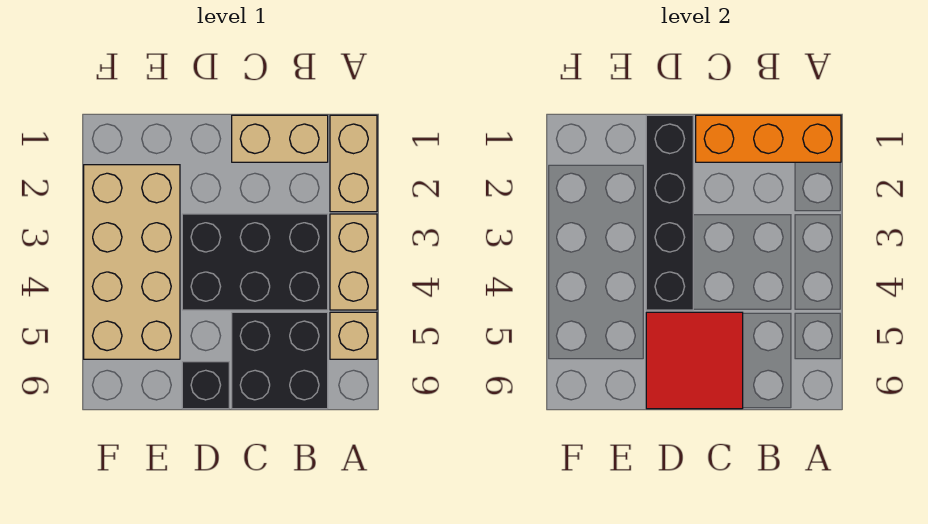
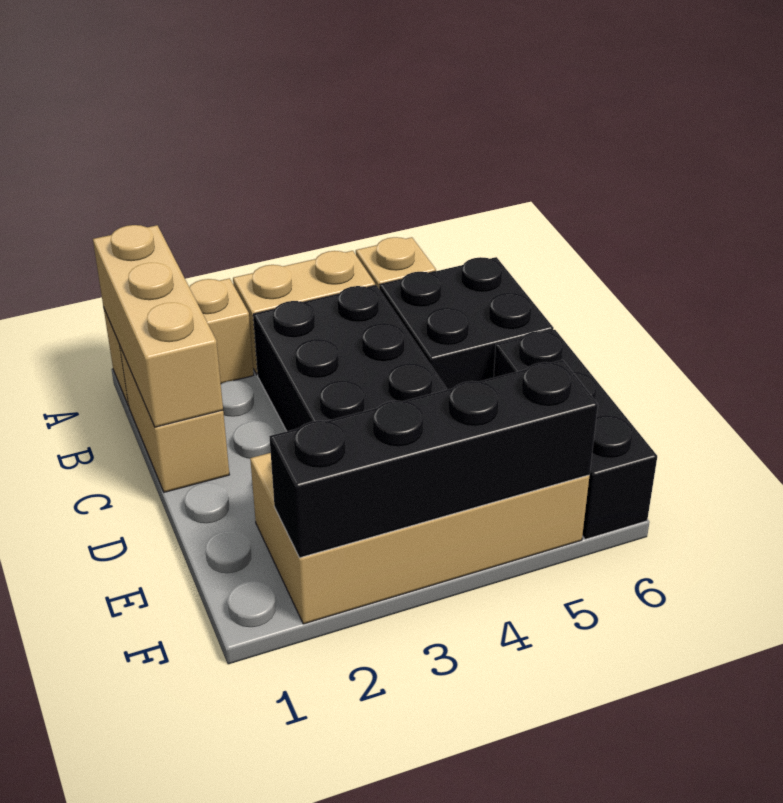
orange brick A1:C1 level 2 -> tan brick A1:C1 level 2
red tile C5:D6 level 2 -> none
black brick D1:D4 level 2 -> black brick F2:F5 level 2
black brick D6 level 1 -> black brick D6:F6 level 1

